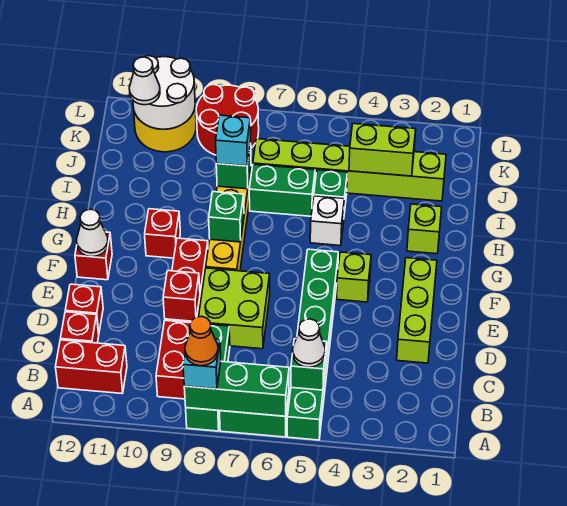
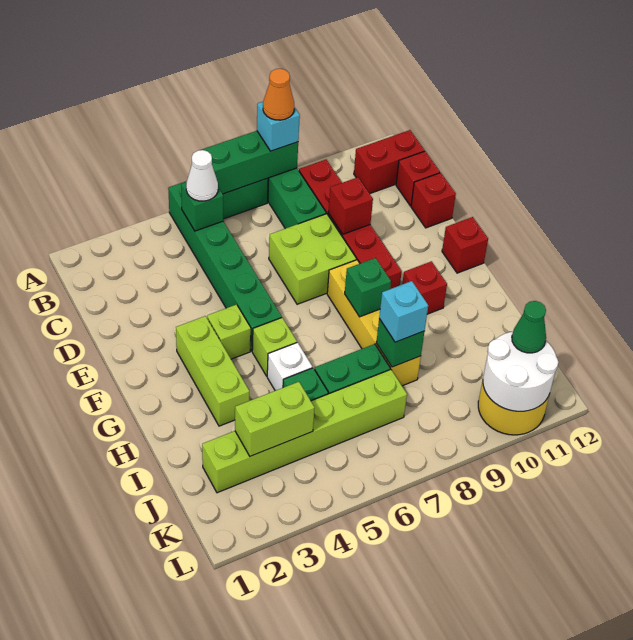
lime brick D2:F2 level 1 -> lime brick F3:H3 level 1
white cone F12 level 2 -> none
lime brick H2 level 1 -> lime brick G5 level 1
red round brick K8:L9 level 1 -> none
white cone K11 level 3 -> green cone K11 level 3

